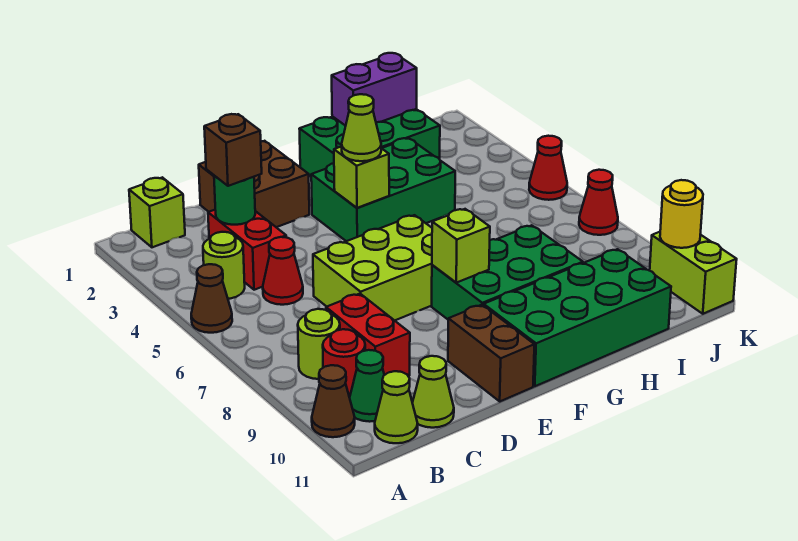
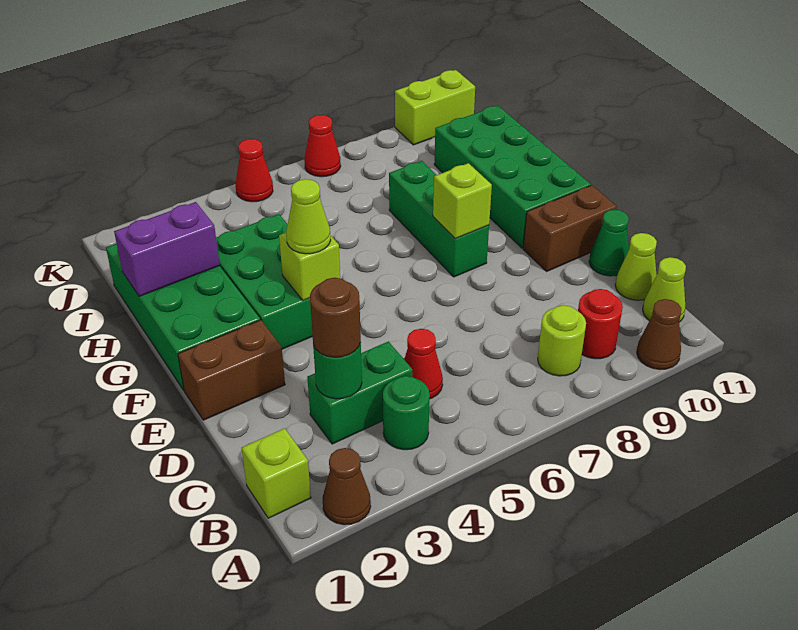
brown cone A5 level 1 -> brown cone A2 level 1
lime round brick B4 level 1 -> green round brick B4 level 1
green cone B10 level 1 -> green cone D11 level 1
red brick C3:C4 level 1 -> green brick C3:C4 level 1
brown brick C3 level 3 -> brown round brick C3 level 3
red brick C8:C9 level 1 -> none
brown brick D1:E2 level 1 -> brown brick E1:E2 level 1
lime brick D6:F7 level 1 -> none
green brick F8:H9 level 1 -> green brick F8:H8 level 1
green brick G1:I2 level 1 -> green brick F1:I2 level 1
purple brick H1:I1 level 2 -> purple brick H1:H2 level 2
yellow round brick K10 level 2 -> none

